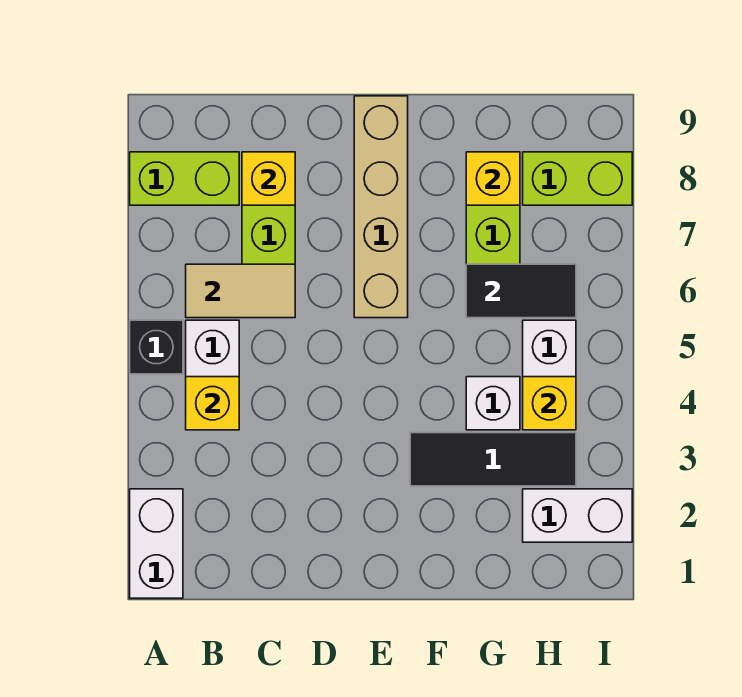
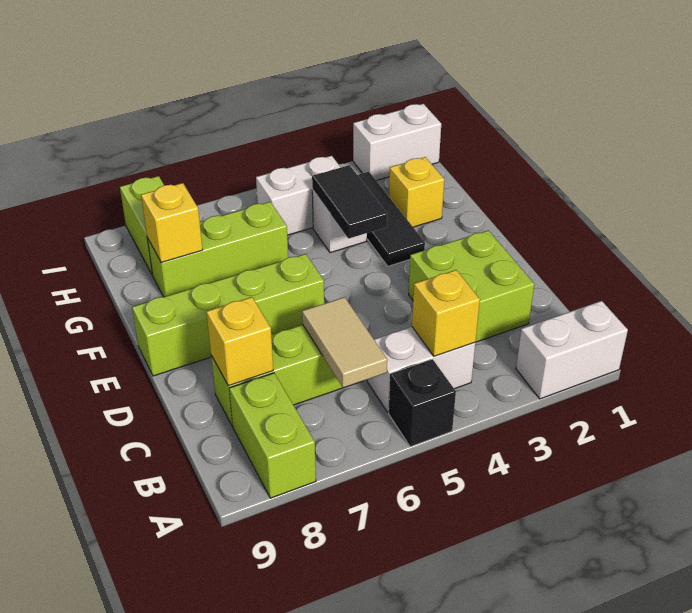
none -> lime brick C2:D3 level 1
tan brick E6:E9 level 1 -> lime brick E6:E9 level 1
black tile G6:H6 level 2 -> black tile F4:G4 level 2
white brick H2:I2 level 1 -> white brick I1:I2 level 1
yellow brick H4 level 2 -> yellow brick G2 level 1

